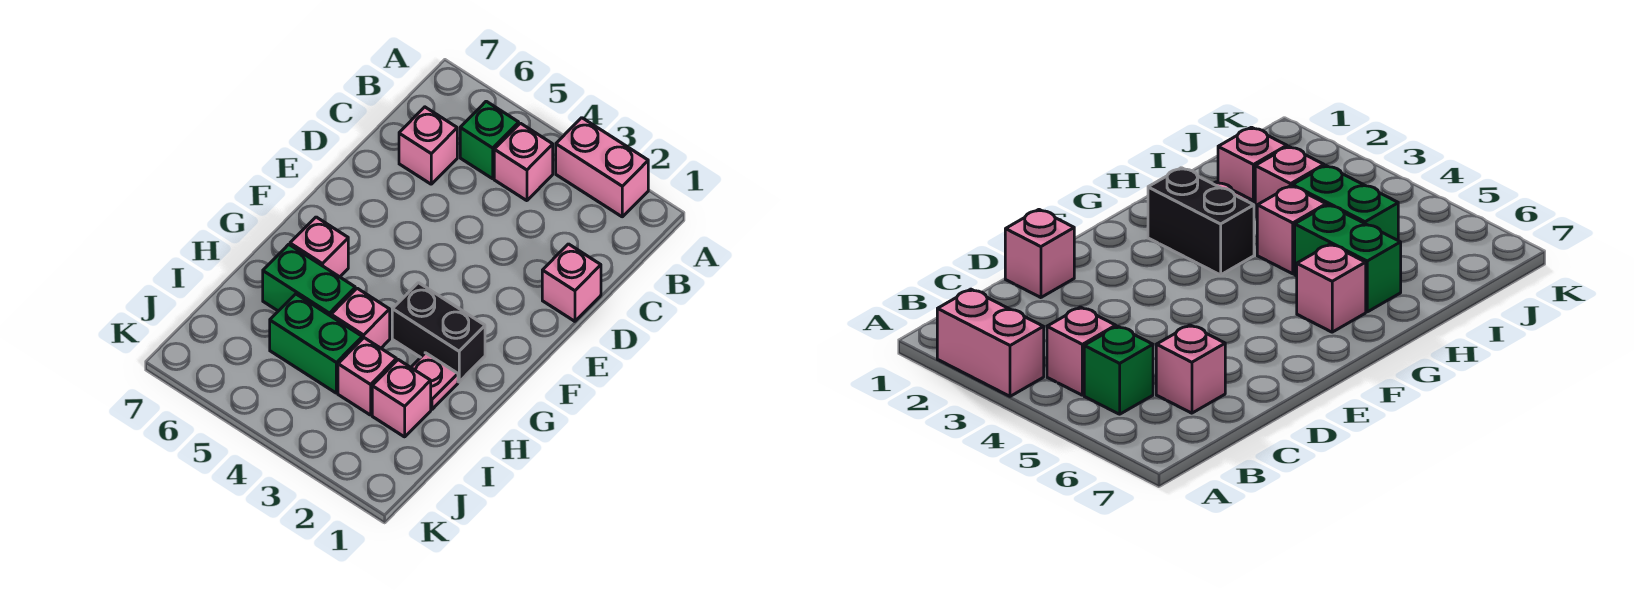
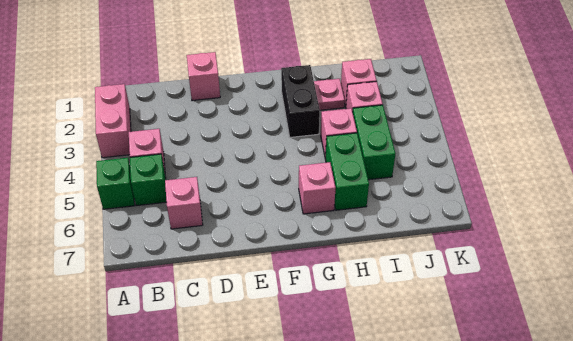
none -> green brick A5 level 1

